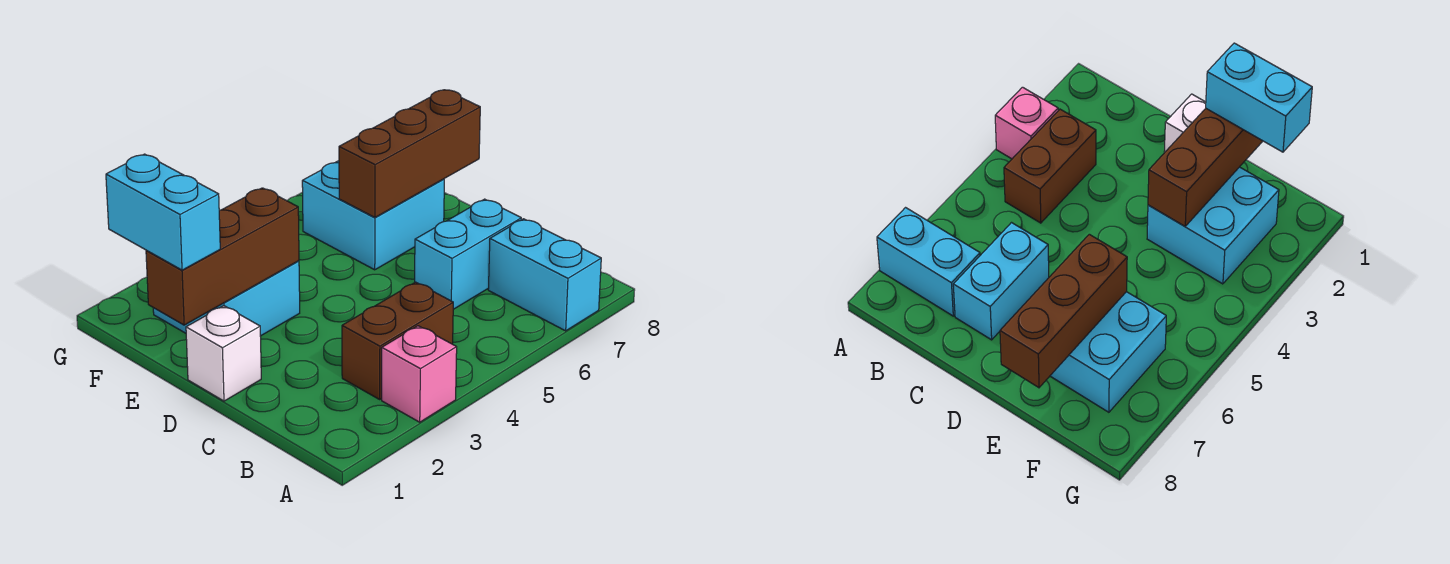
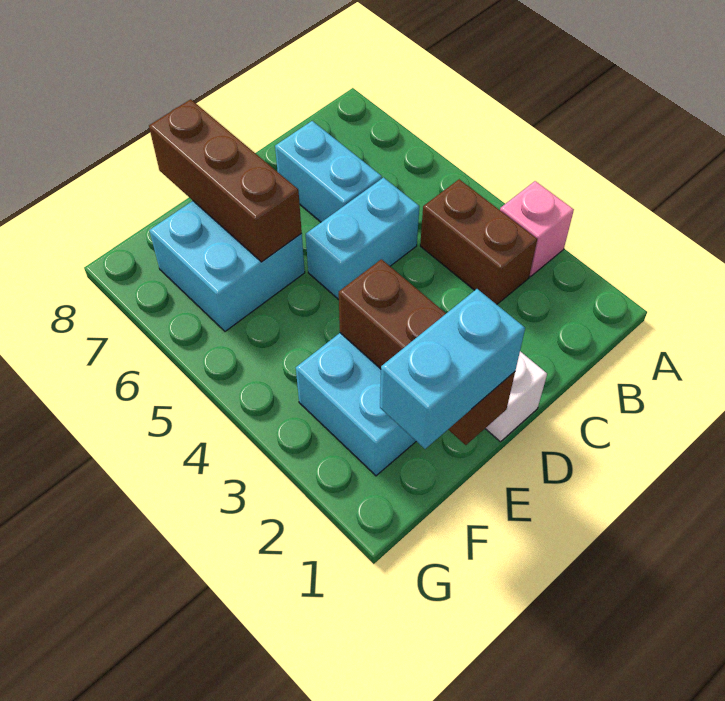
cyan brick A7:B7 level 1 -> cyan brick C5:D5 level 1

